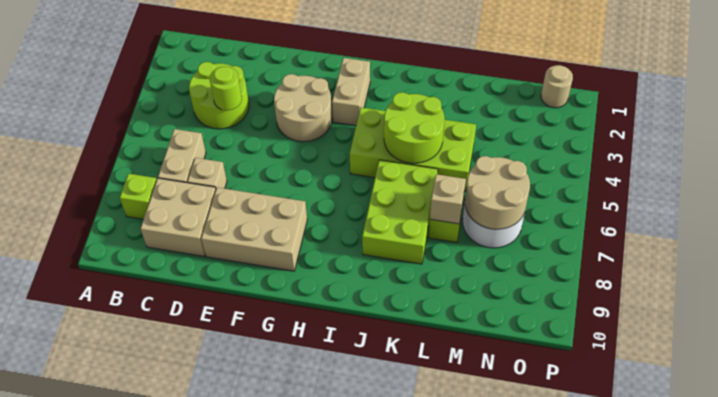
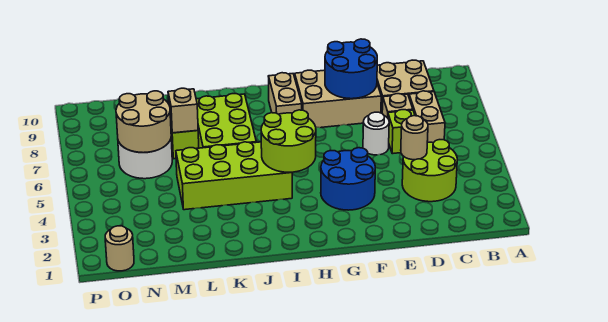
lime brick B8 level 1 -> lime brick D6 level 1
lime round brick D4 level 2 -> tan round brick D4 level 2
none -> white round brick E6 level 1
none -> blue round brick E8:F9 level 2
tan round brick F3:G4 level 1 -> blue round brick F3:G4 level 1
tan brick H2:H3 level 1 -> tan brick H8:H9 level 1
lime round brick J4:K5 level 2 -> lime round brick H4:I5 level 2

